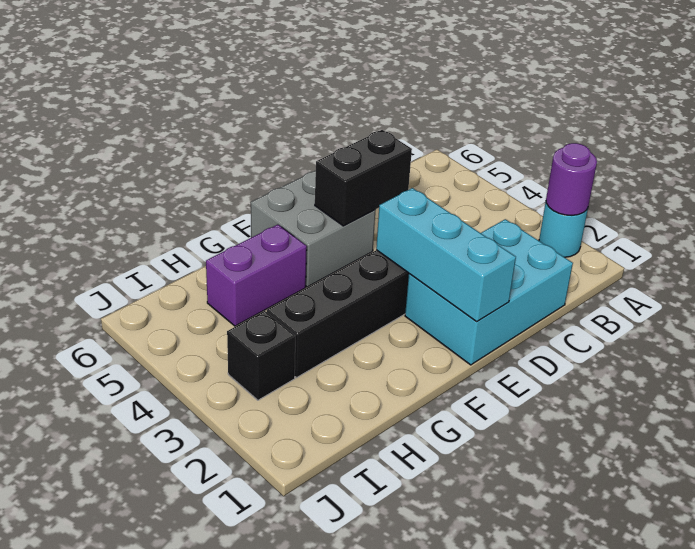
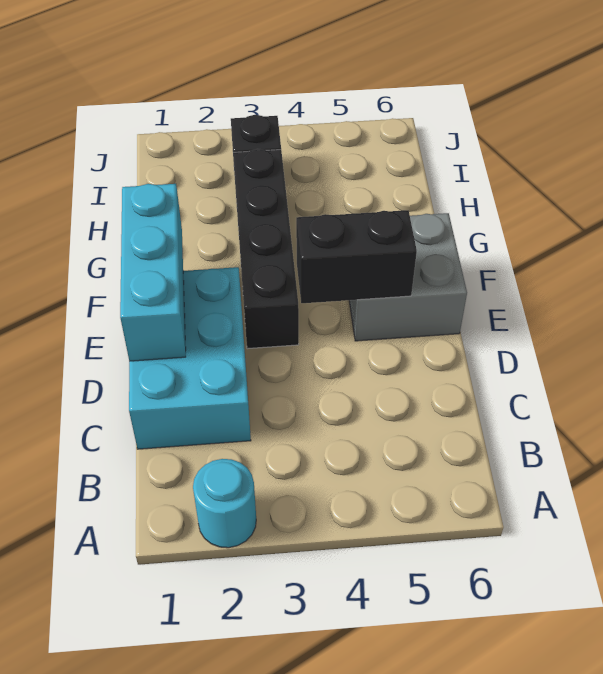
purple round brick A2 level 2 -> none
black brick D5:E5 level 2 -> black brick E4:E5 level 2
cyan brick E1:E3 level 2 -> cyan brick D1:F1 level 2
purple brick G5:H5 level 1 -> none

